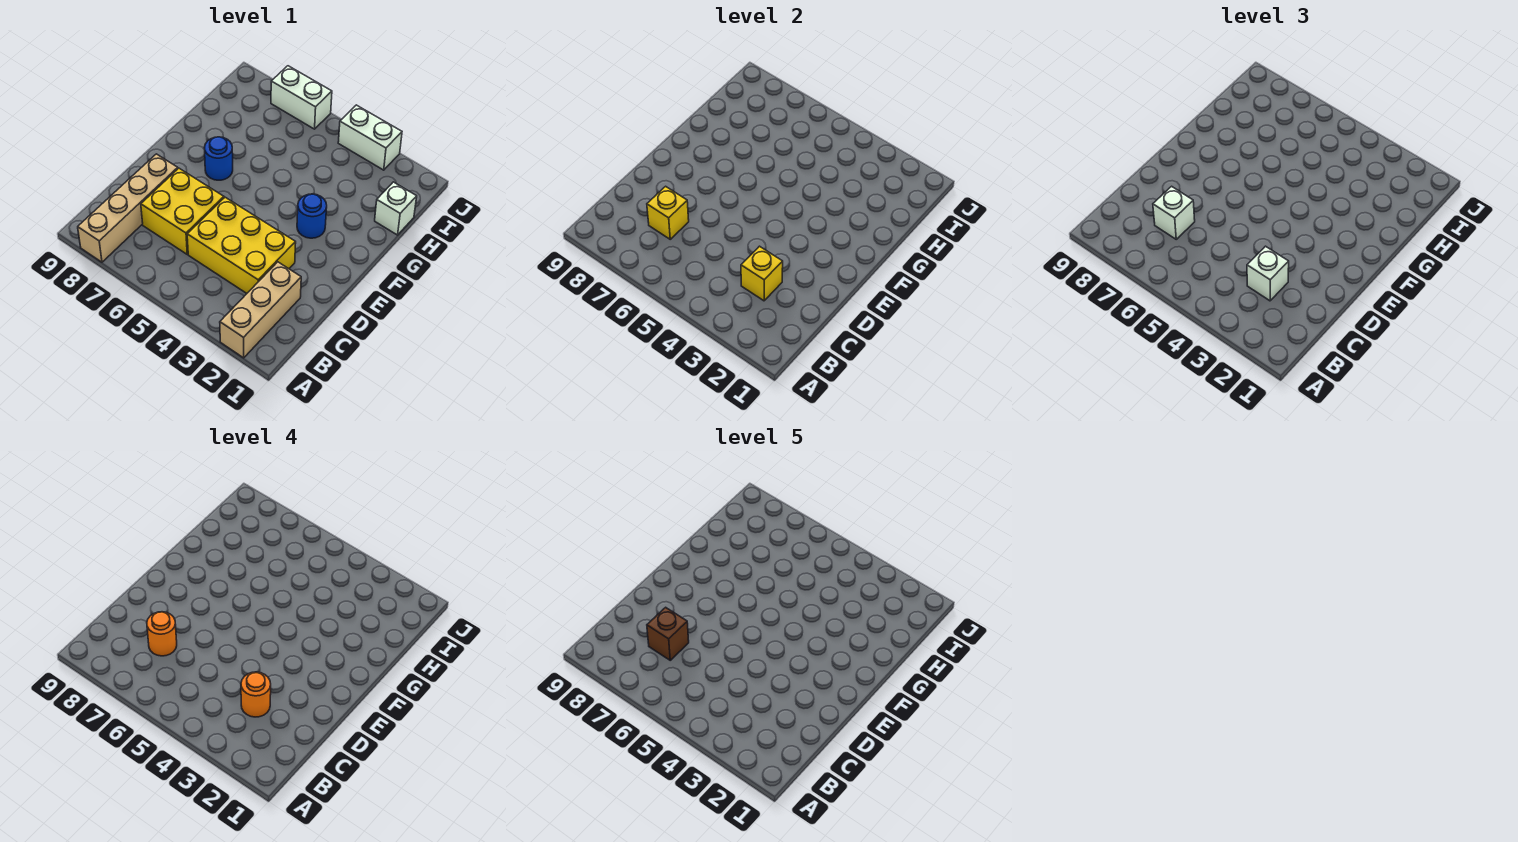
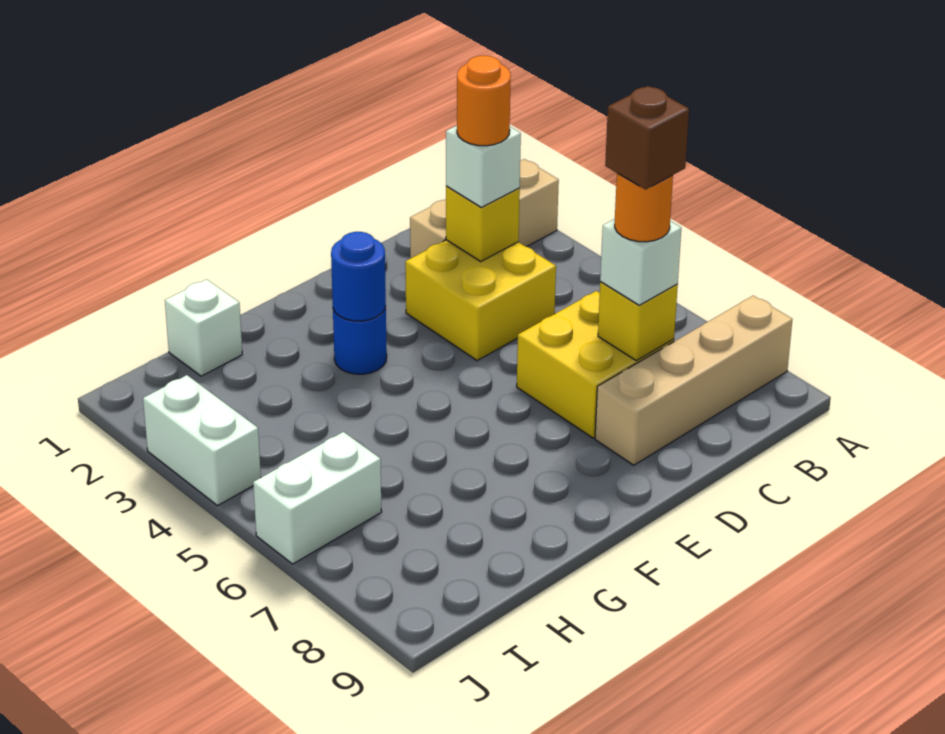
yellow brick C3:D5 level 1 -> yellow brick C3:D4 level 1
blue round brick F7 level 1 -> blue round brick F3 level 2
white brick J6:J7 level 1 -> white brick I6:J6 level 1

